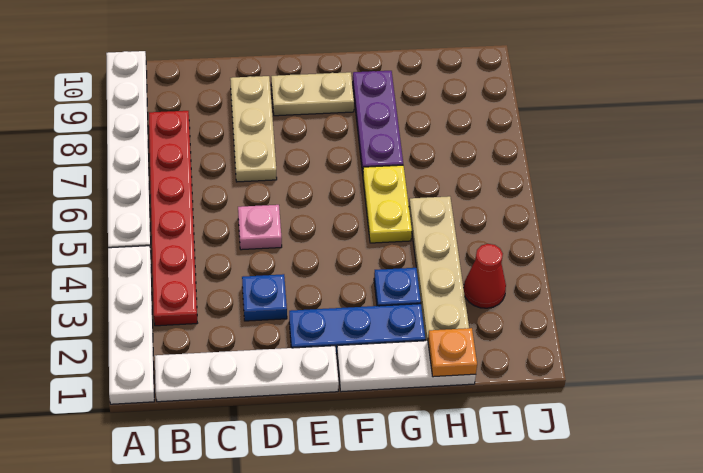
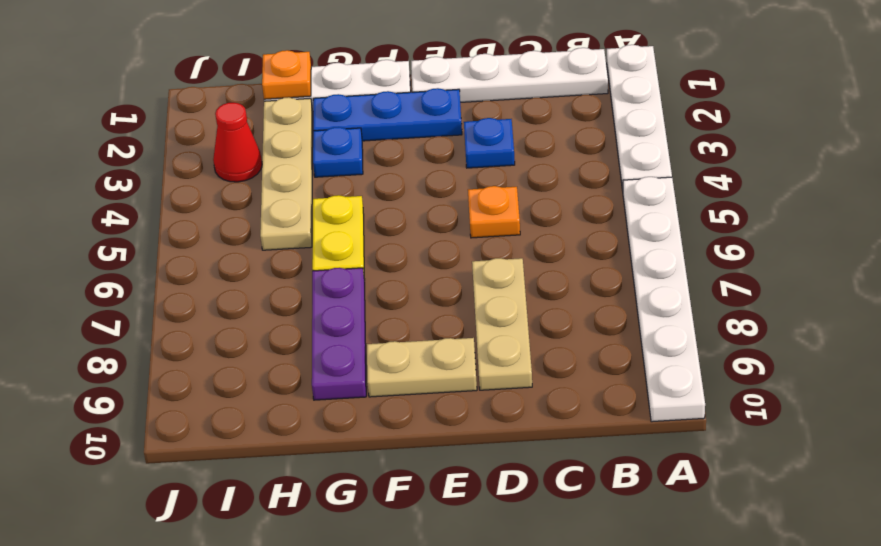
red plate B3:B8 level 1 -> none
pink plate D5 level 1 -> orange plate D5 level 1

